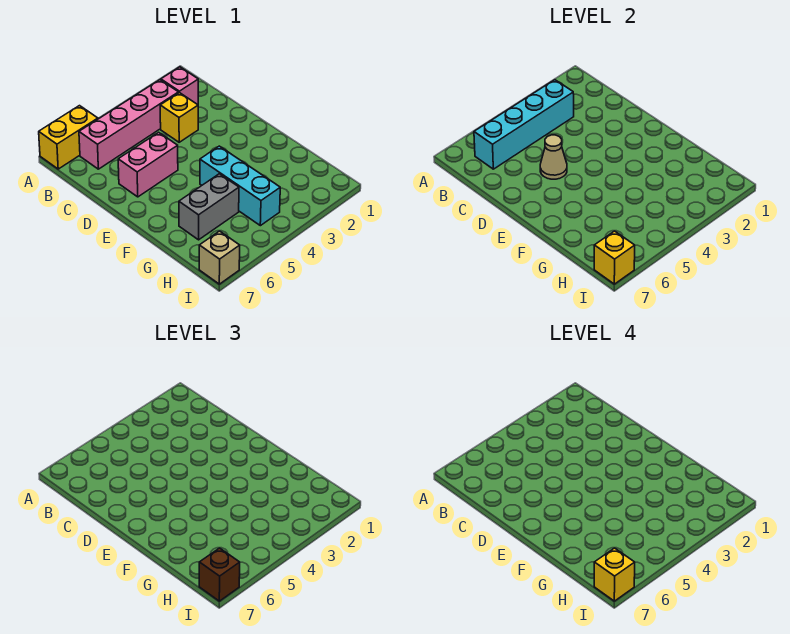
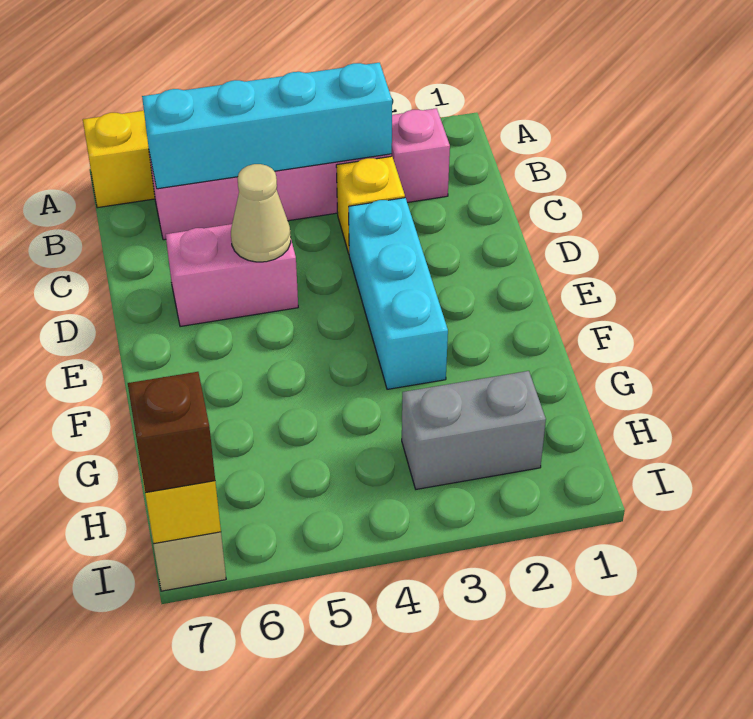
cyan brick F4:H4 level 1 -> cyan brick D3:F3 level 1
grey brick G5:G6 level 1 -> grey brick H2:H3 level 1
yellow brick I7 level 4 -> none

